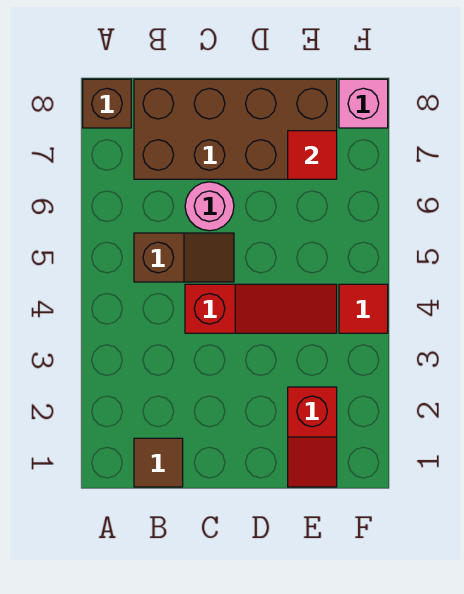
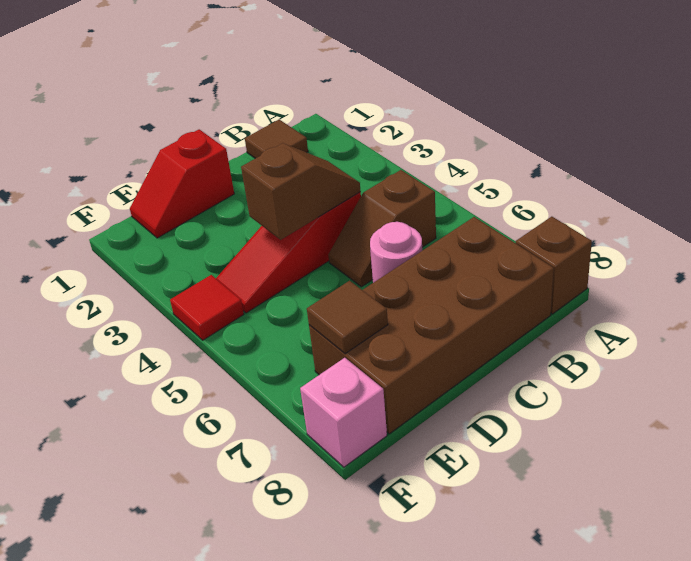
none -> brown slope C4:D4 level 2 top D
red slope E1:E2 level 1 top 2 -> red slope D1:E1 level 1 top D
red tile E7 level 2 -> brown tile E7 level 2

